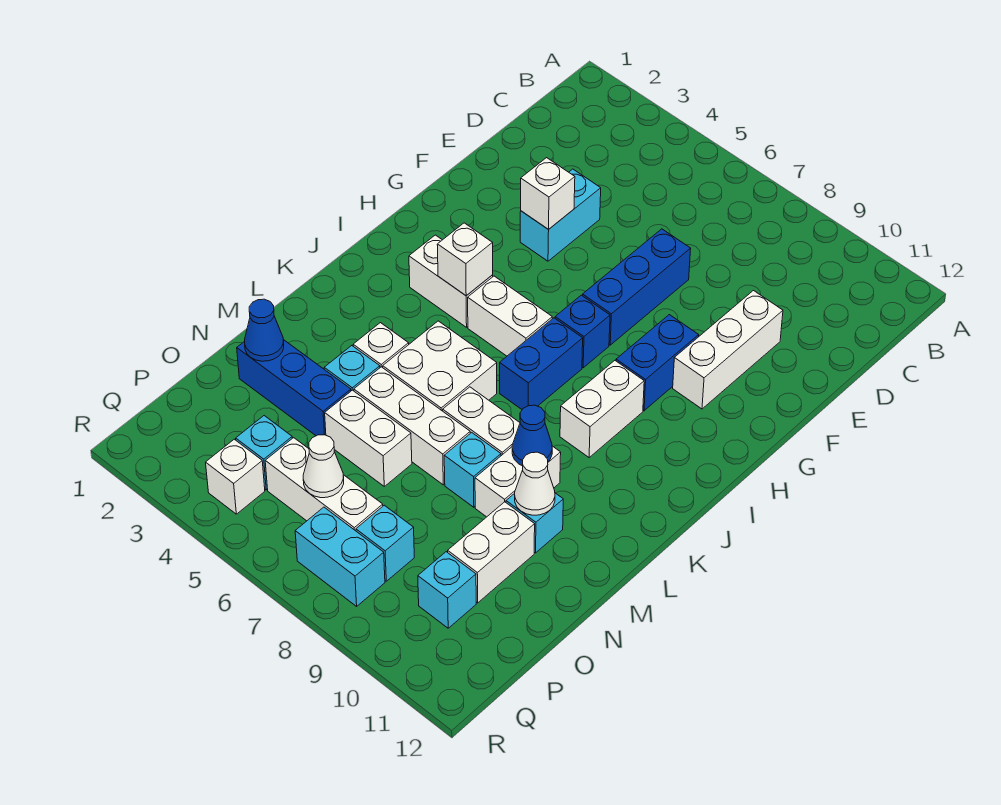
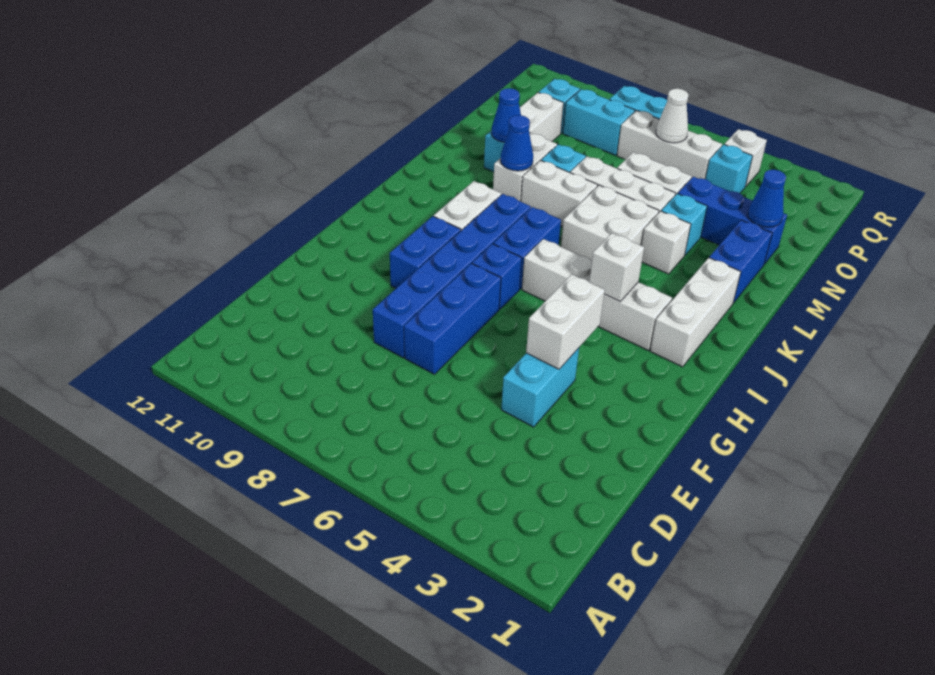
none -> blue brick E8:J8 level 1
white brick E10:G10 level 1 -> white brick I2:K2 level 1
white brick F4 level 2 -> white brick F4:G4 level 2
none -> blue brick L2:M2 level 1
white cone M10 level 2 -> blue cone M10 level 2
cyan brick P8 level 1 -> cyan brick P8:P9 level 1

